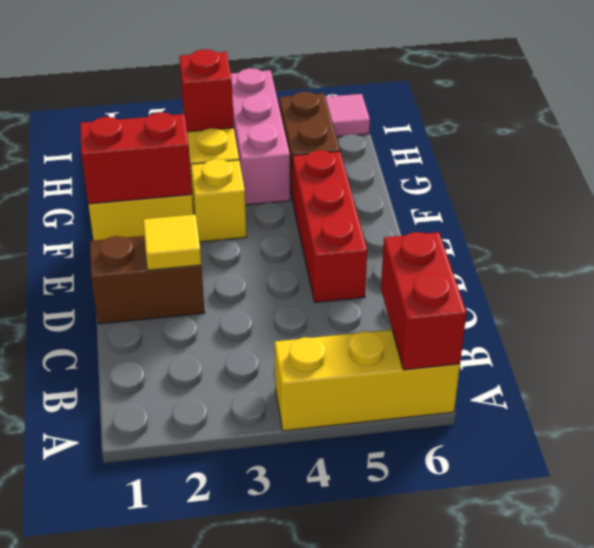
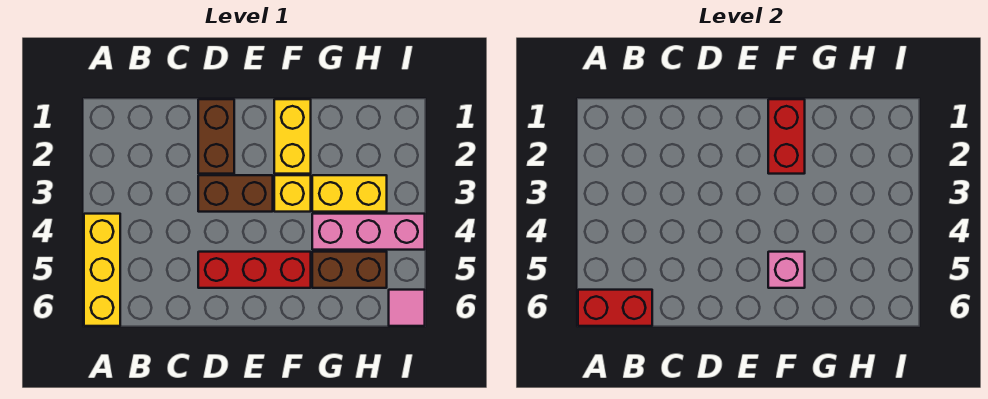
yellow tile D2 level 2 -> none
none -> brown brick D3:E3 level 1
none -> pink brick F5 level 2
red brick H3 level 2 -> none

